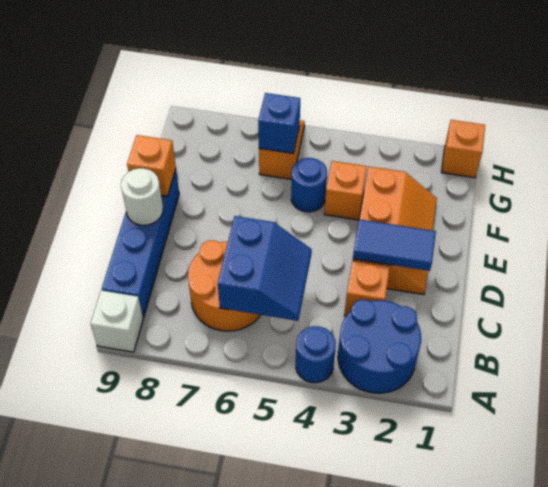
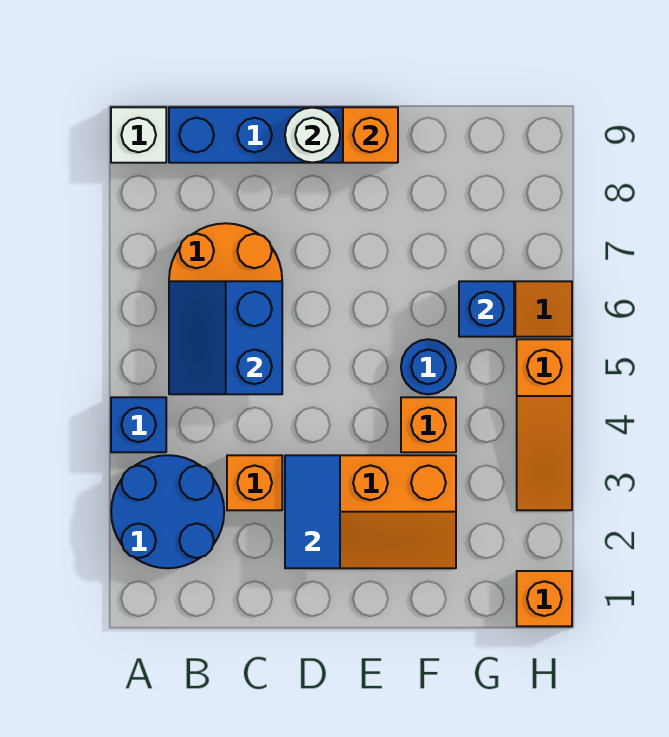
blue round brick A4 level 1 -> blue brick A4 level 1
blue slope B5:C6 level 2 top 6 -> blue slope B5:C6 level 2 top C
none -> orange slope H3:H5 level 1 top 5

